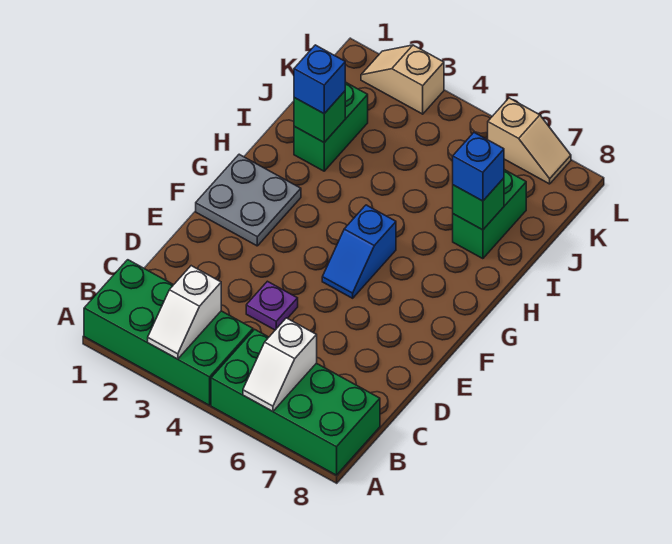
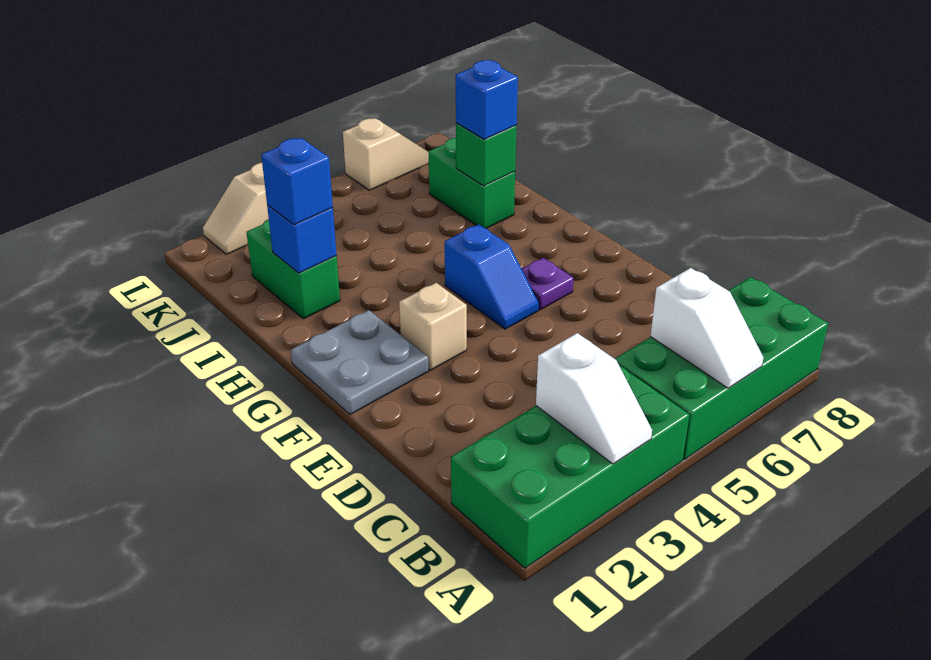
purple plate D4 level 1 -> purple plate F6 level 1
none -> tan brick F3 level 1
green brick I2 level 2 -> blue brick I2 level 2

